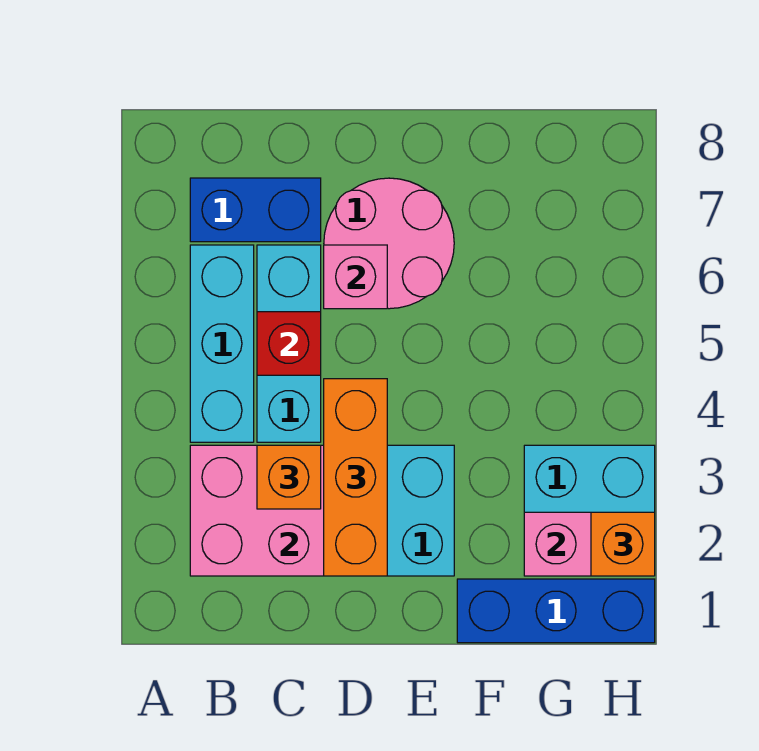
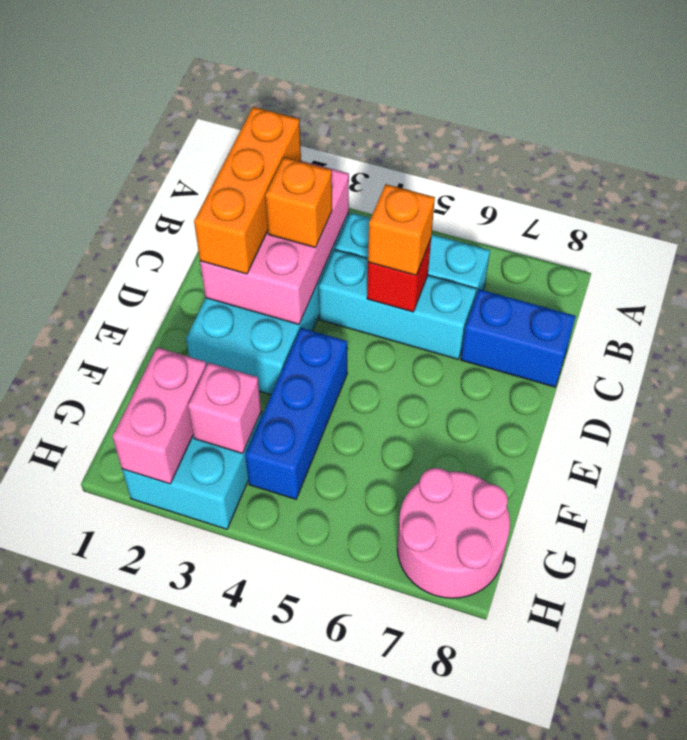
blue brick B7:C7 level 1 -> blue brick C7:C8 level 1
orange brick D2:D4 level 3 -> orange brick B2:D2 level 3
pink round brick D6:E7 level 1 -> pink round brick G7:H8 level 1
pink brick D6 level 2 -> pink brick G3 level 2
blue brick F1:H1 level 1 -> blue brick E4:G4 level 1
orange brick H2 level 3 -> orange brick C5 level 3

